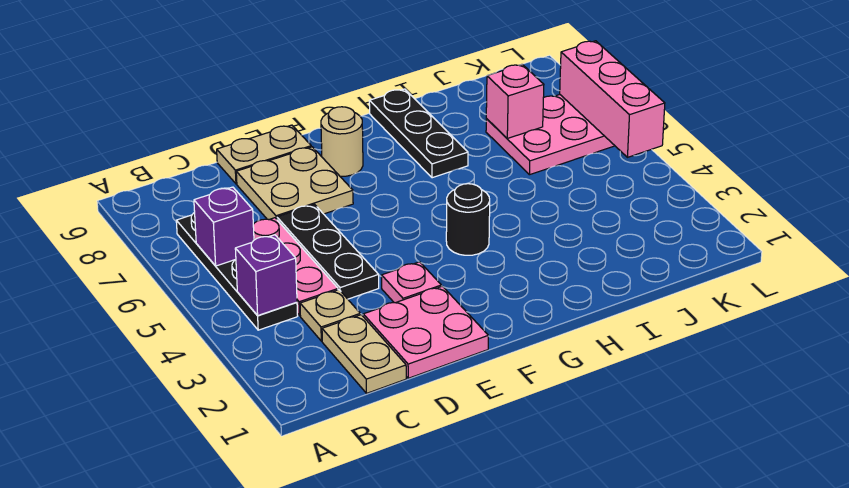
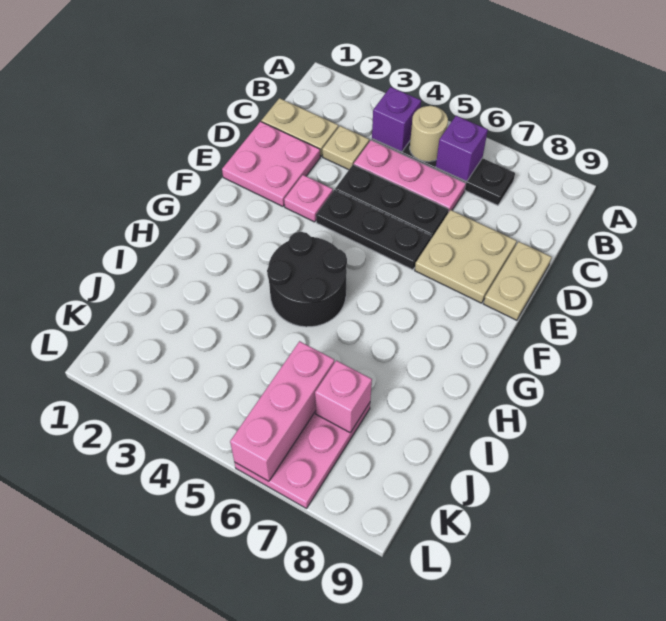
tan round brick F8 level 1 -> tan round brick B5 level 2
black round brick G4 level 1 -> black round brick G4:H5 level 1
black plate H7:H9 level 1 -> black plate E4:E6 level 1
pink brick L5:L7 level 2 -> pink brick J6:L6 level 2

